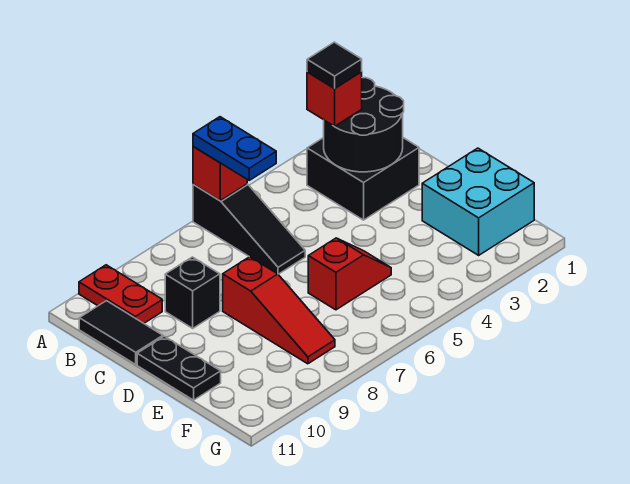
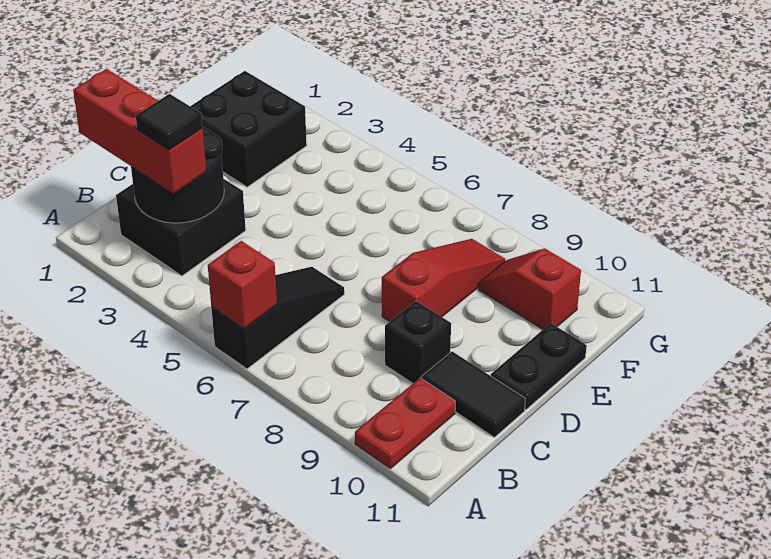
blue plate A6:B6 level 3 -> none
red brick B3 level 3 -> red brick B1:B3 level 3
black tile B11:C11 level 1 -> black tile C10:C11 level 1
cyan brick E1:F2 level 1 -> black brick E1:F2 level 1
red slope E5:E6 level 1 top 6 -> red slope F9:F10 level 1 top 10

